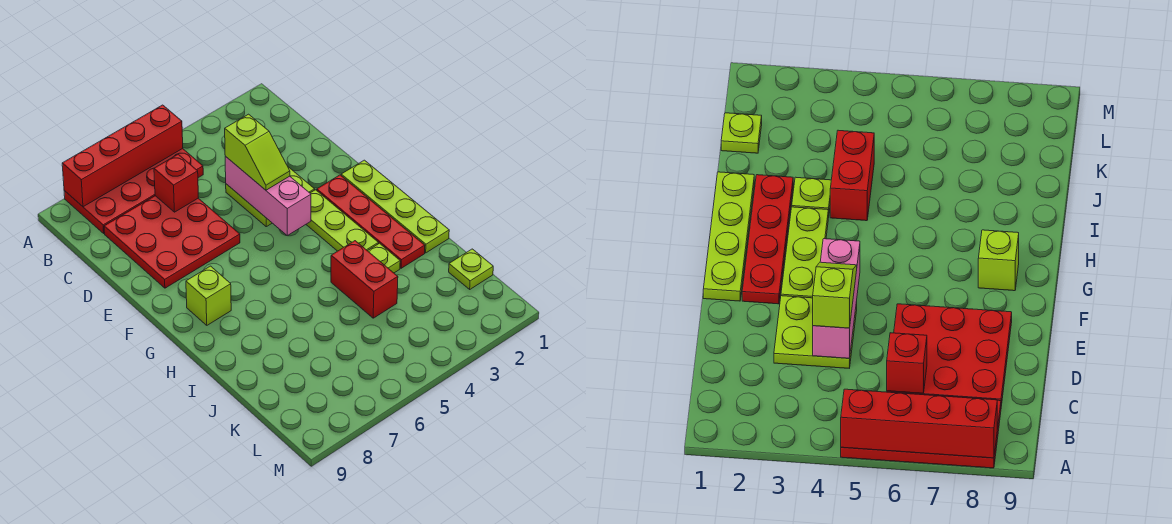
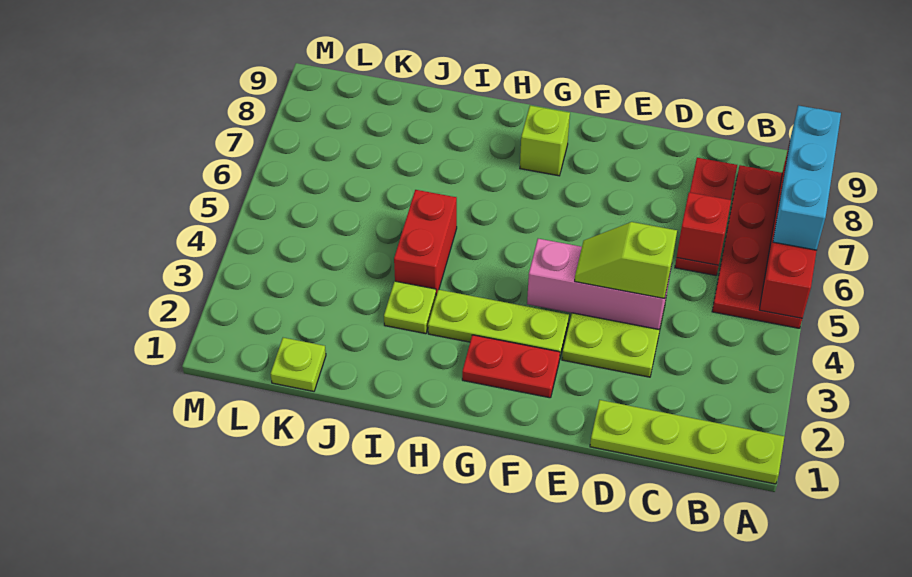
none -> cyan brick A6:A8 level 3
red plate C6:E8 level 1 -> red plate C6:C8 level 1
lime plate F1:I1 level 1 -> lime plate A1:D1 level 1
red plate F2:I2 level 1 -> red plate F2:G2 level 1
red brick I4:J4 level 1 -> red brick I4:I5 level 1

